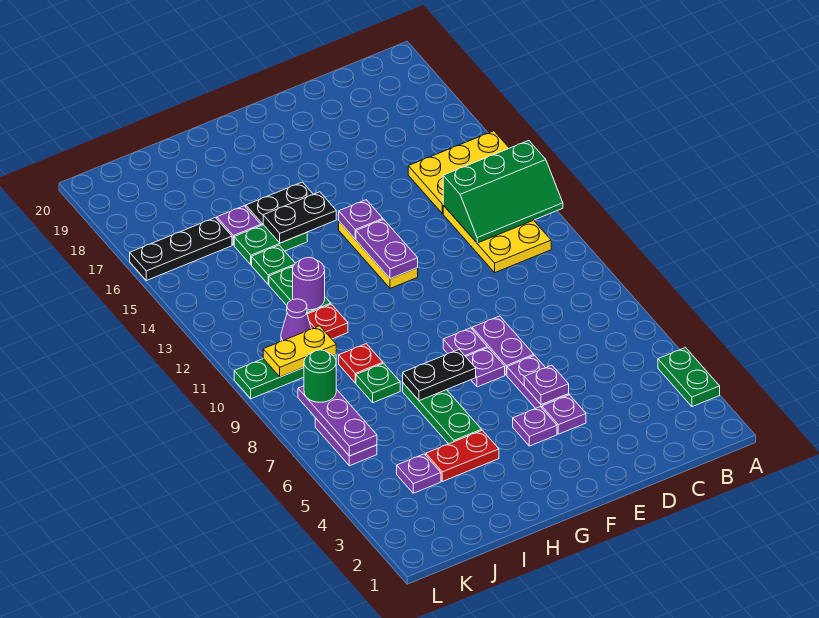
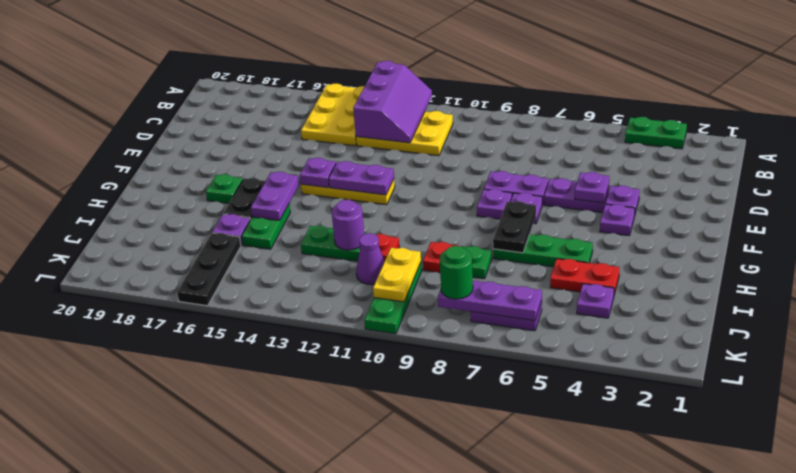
green slope A12:C13 level 2 top 13 -> purple slope A12:C13 level 2 top 13
black plate G15:H15 level 2 -> purple plate G15:H15 level 2
red plate H4:I4 level 1 -> red plate I4:I5 level 1
green plate I14 level 1 -> green plate G17 level 1

